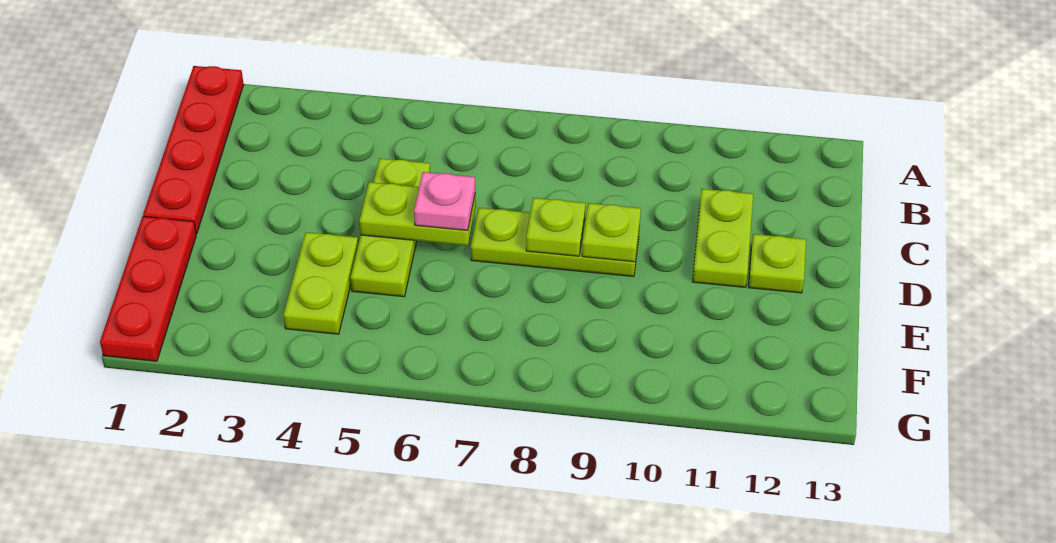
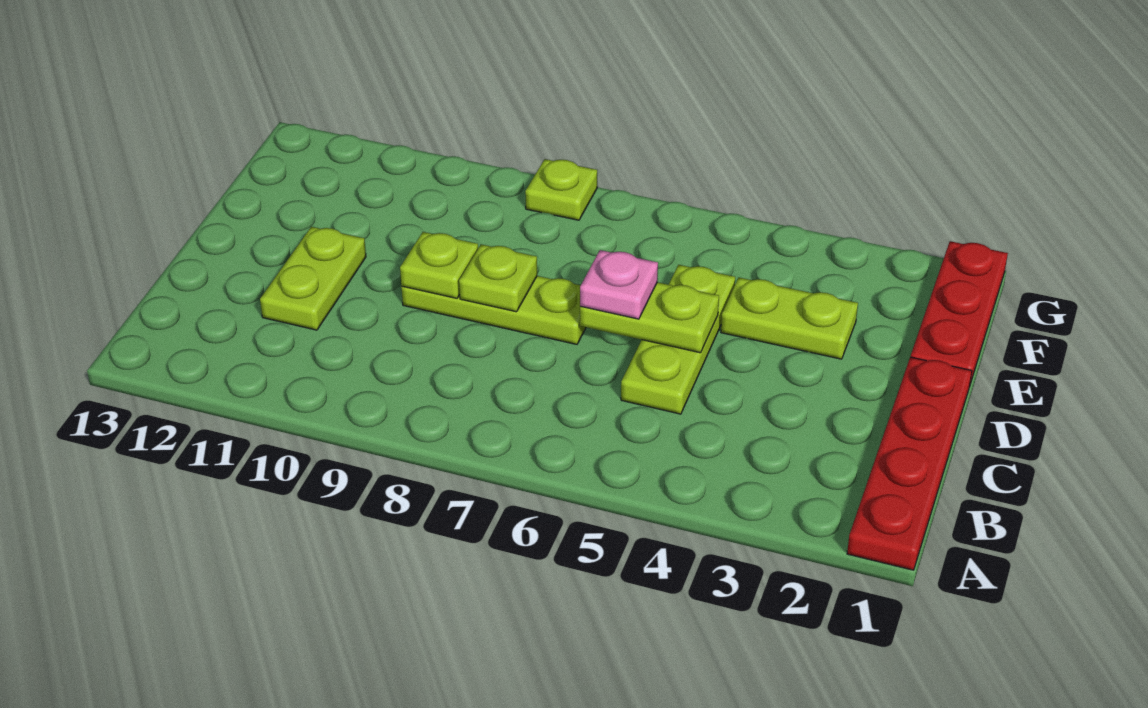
lime plate D12 level 1 -> lime plate G8 level 1
lime plate E4:F4 level 1 -> lime plate E3:E4 level 1

